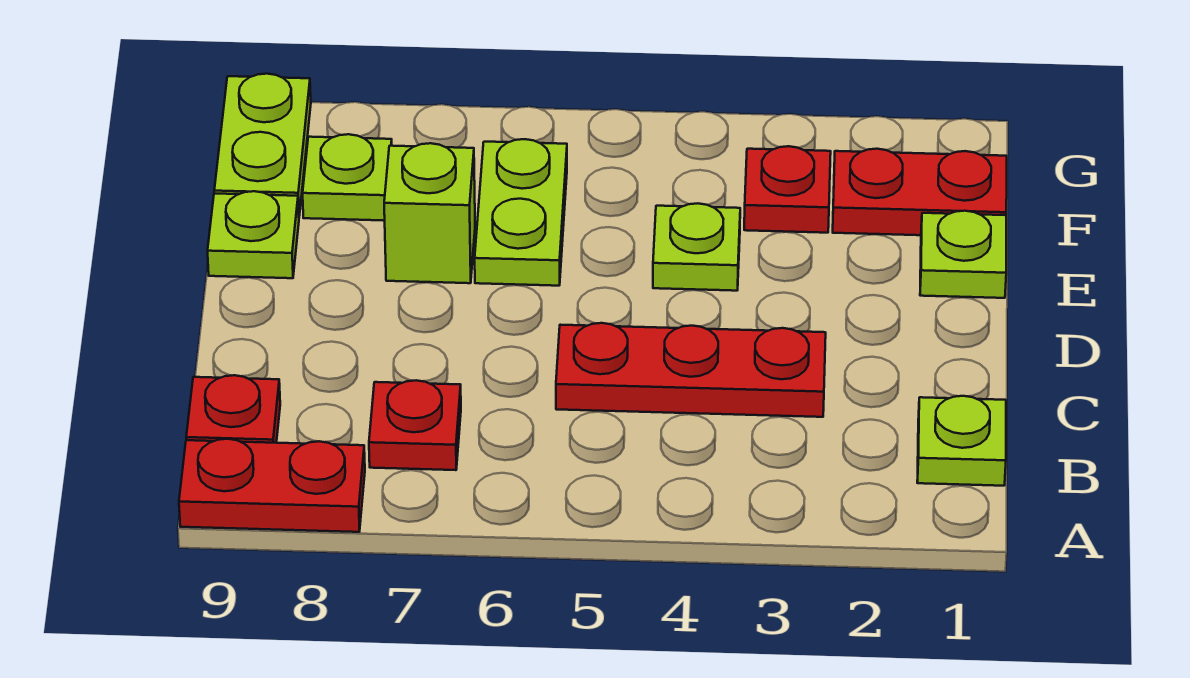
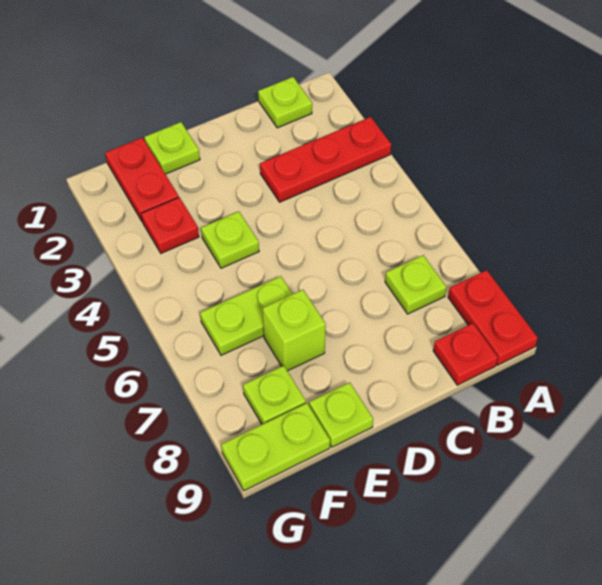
red plate B7 level 1 -> lime plate B7 level 1
red plate C3:C5 level 1 -> red plate A3:C3 level 1

